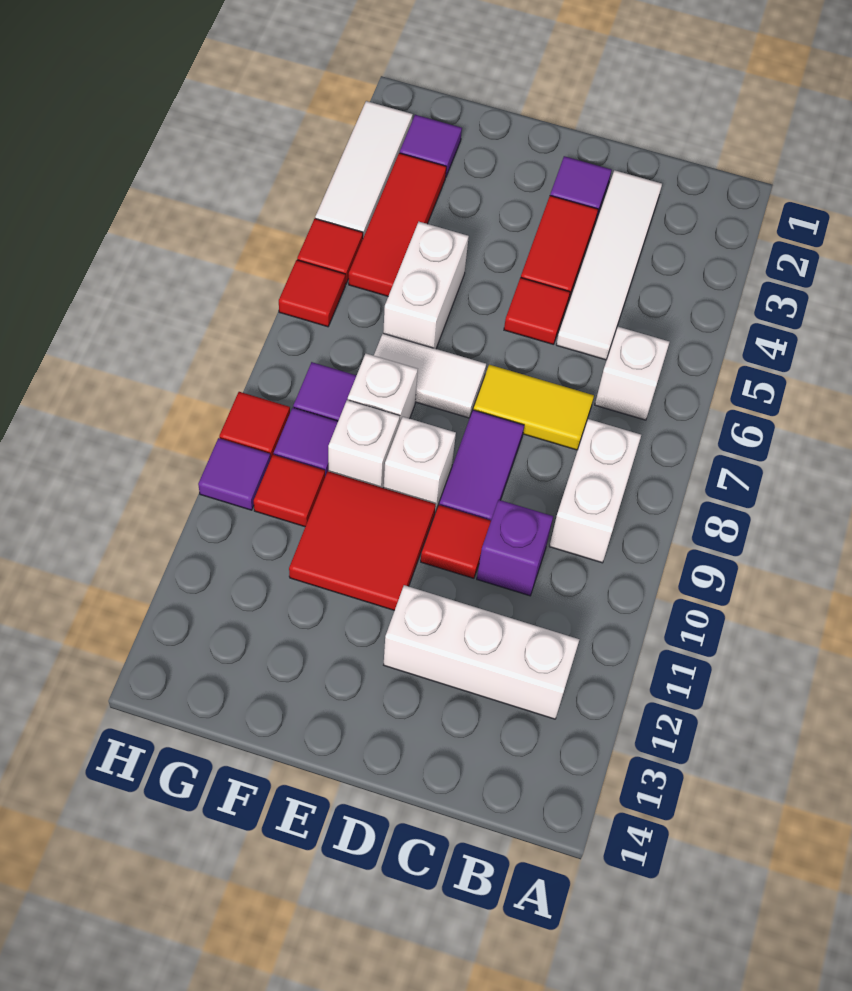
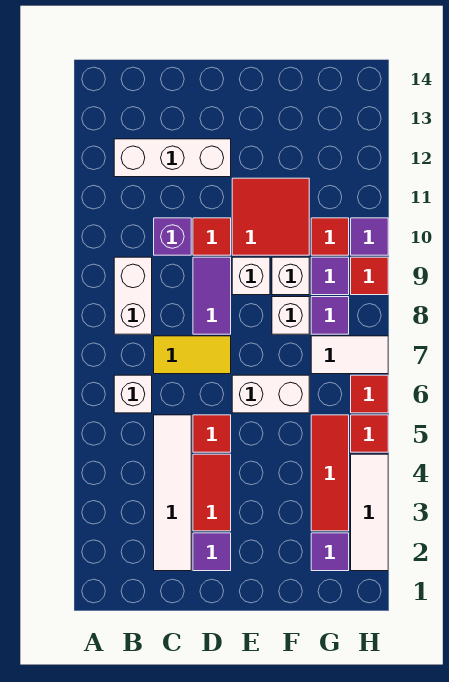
white tile E7:F7 level 1 -> white tile G7:H7 level 1
white brick F5:F6 level 1 -> white brick E6:F6 level 1

